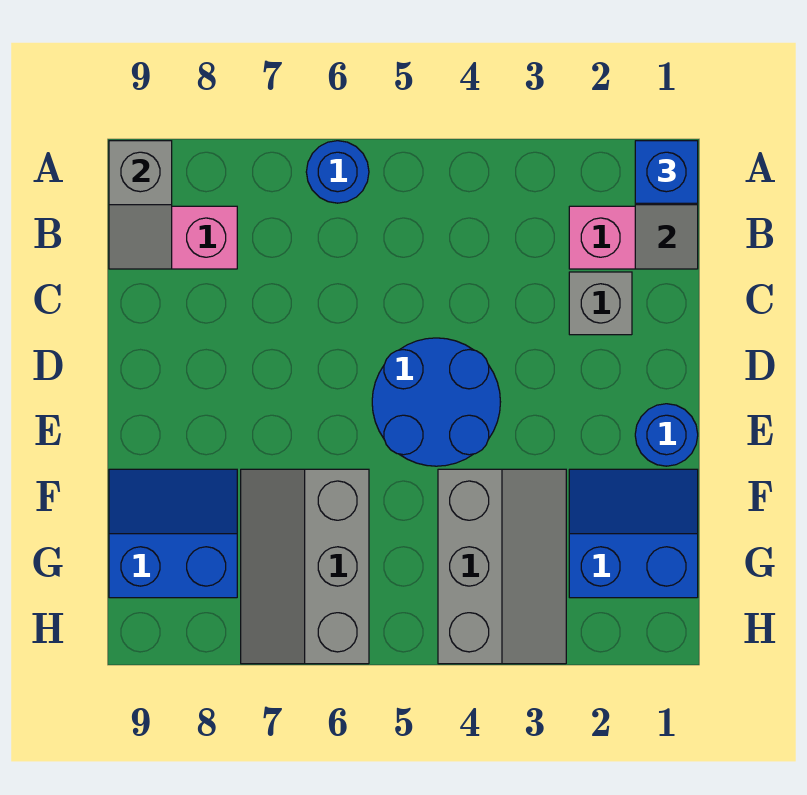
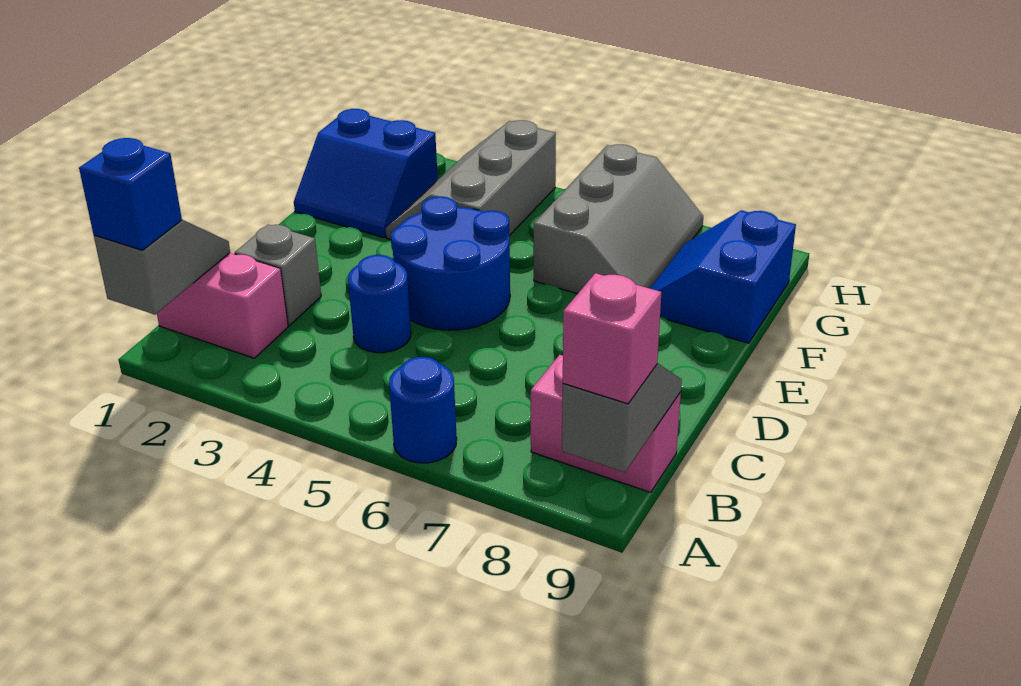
none -> pink brick A9 level 3
blue round brick E1 level 1 -> blue round brick C4 level 1
blue slope F8:G9 level 1 top G -> blue slope F8:G9 level 1 top 9

